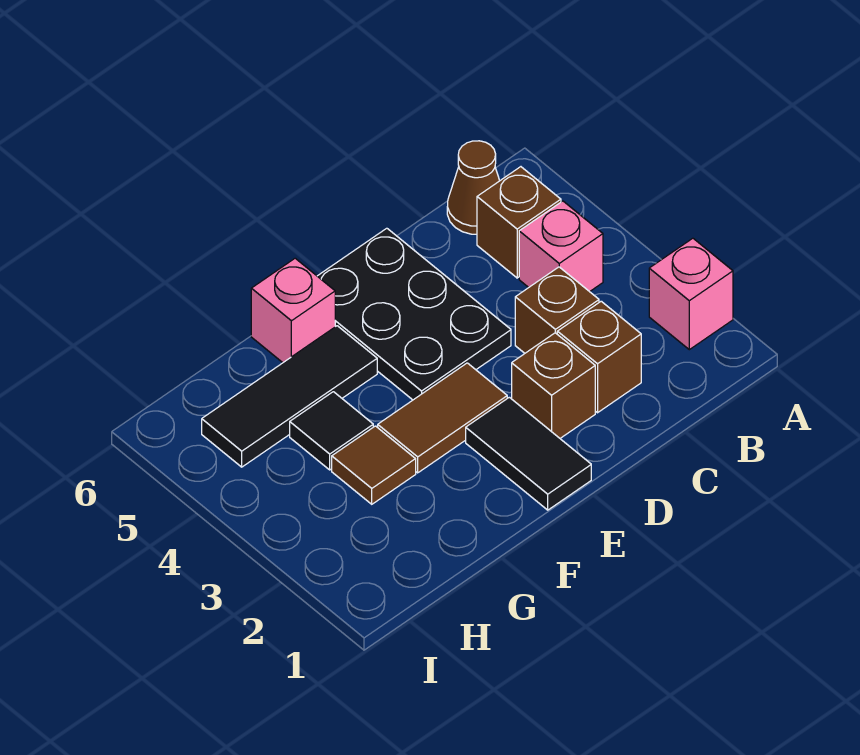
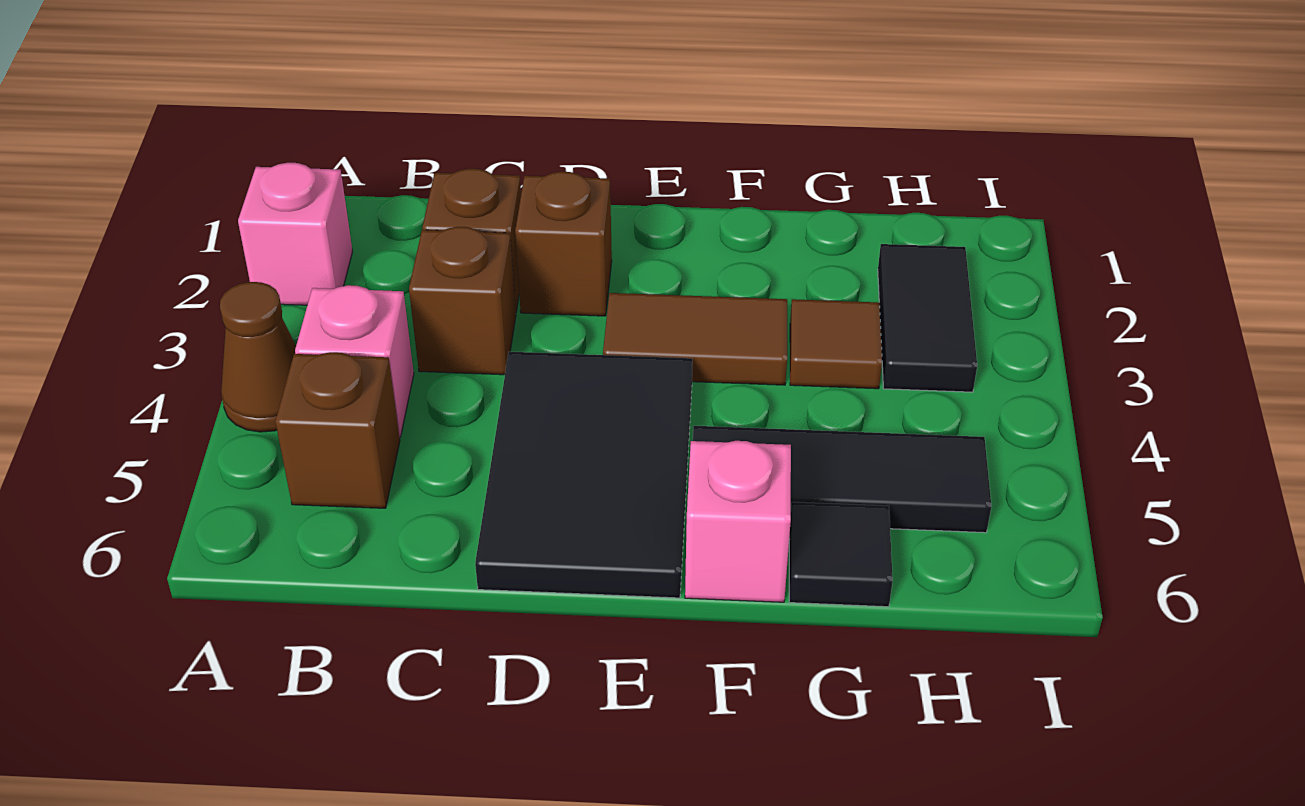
brown cone B6 level 1 -> brown cone A4 level 1
black plate D4:E6 level 1 -> black tile D4:E6 level 1
black tile E1:E2 level 1 -> black tile H2:H3 level 1
black tile G4 level 1 -> black tile G6 level 1

